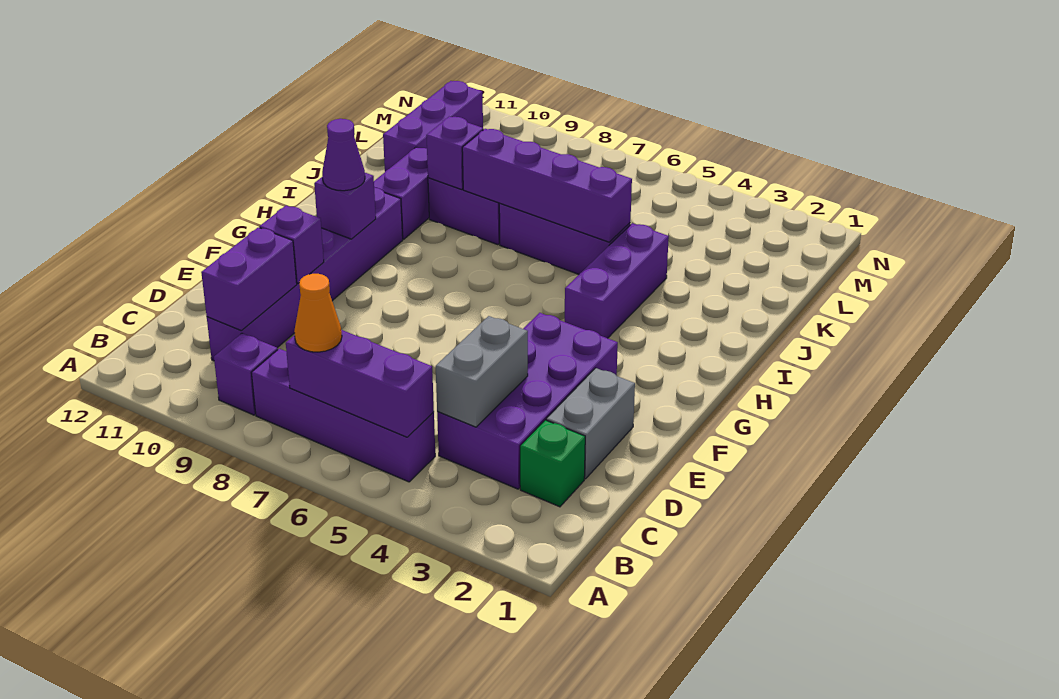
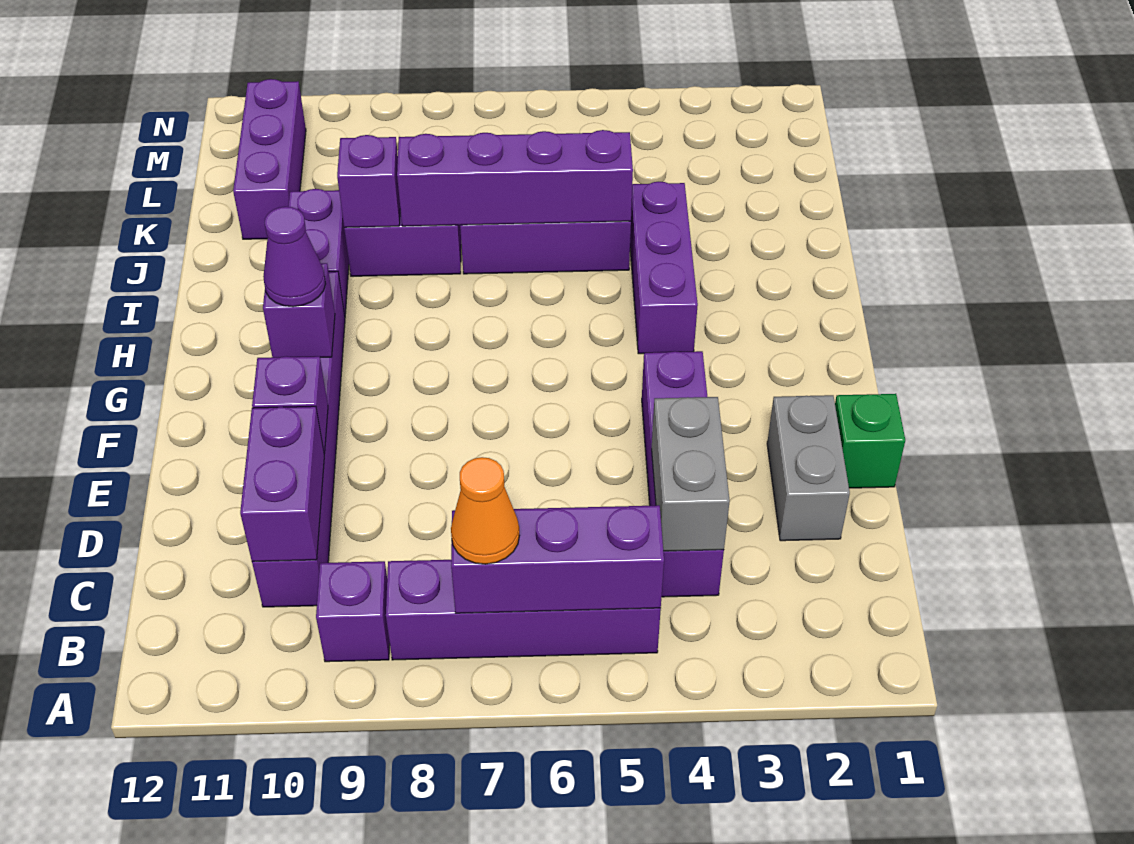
green brick C2 level 1 -> green brick E1 level 1
purple brick C3:F4 level 1 -> purple brick C4:F4 level 1

